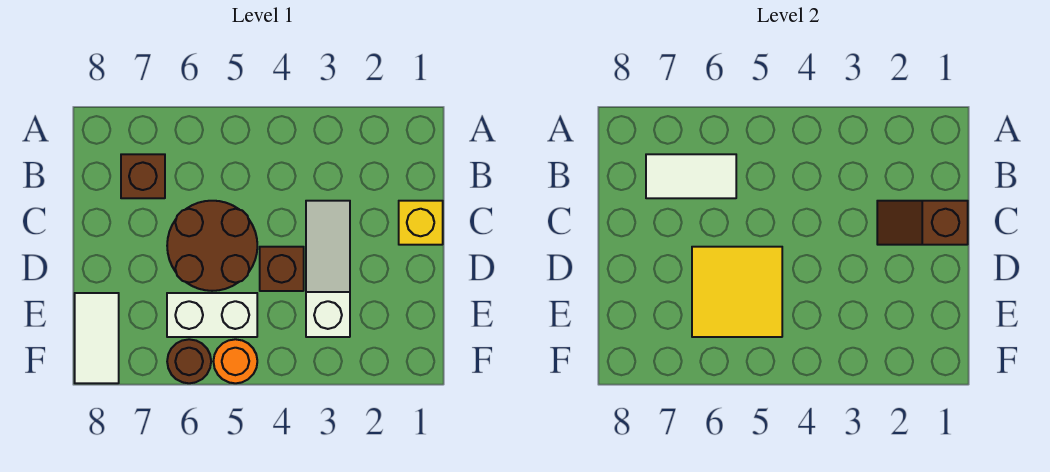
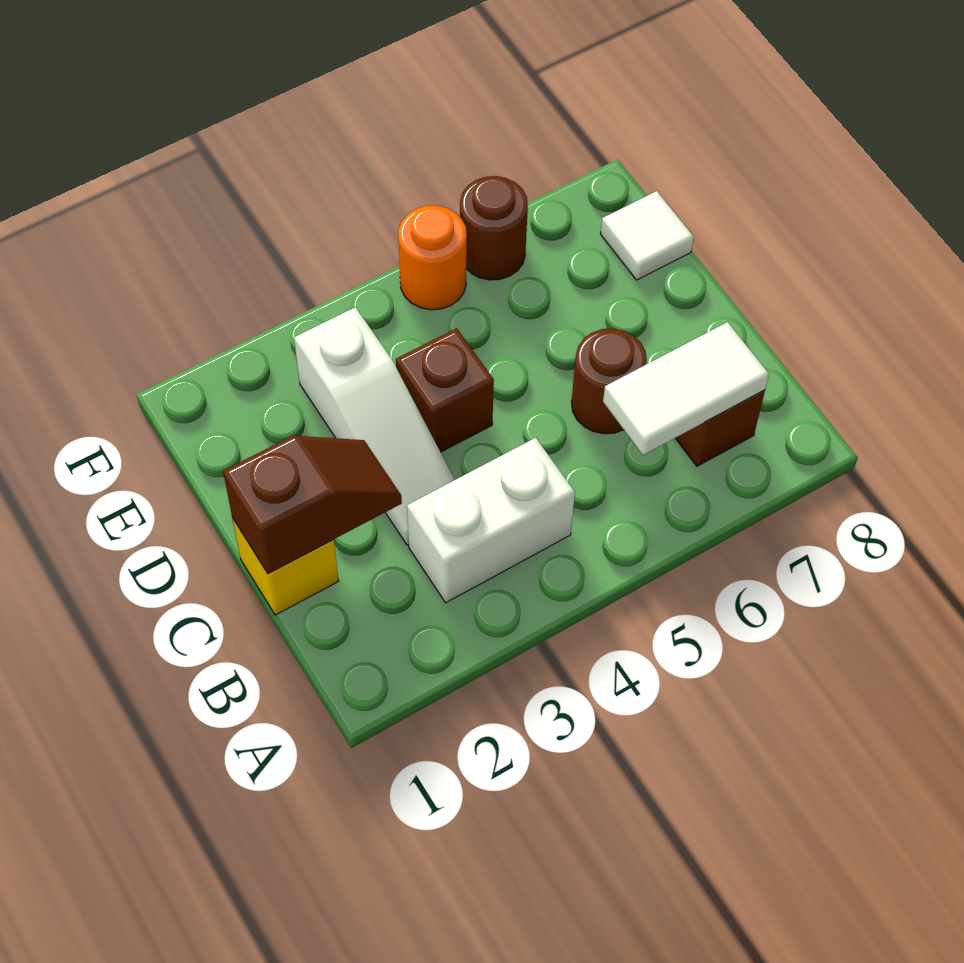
brown round brick C5:D6 level 1 -> brown round brick C6 level 1
yellow tile D5:E6 level 2 -> none
white brick E5:E6 level 1 -> white brick B3:B4 level 1
white tile E8:F8 level 1 -> white tile E8 level 1

